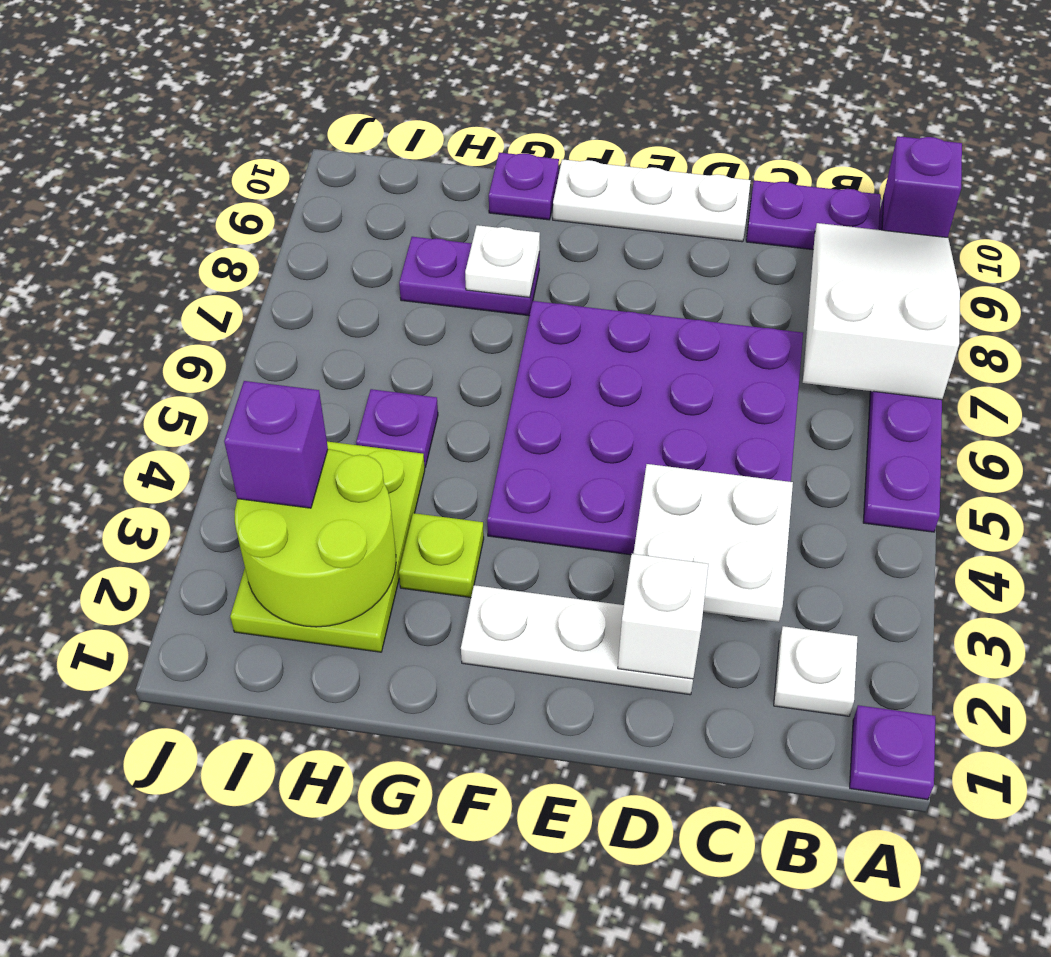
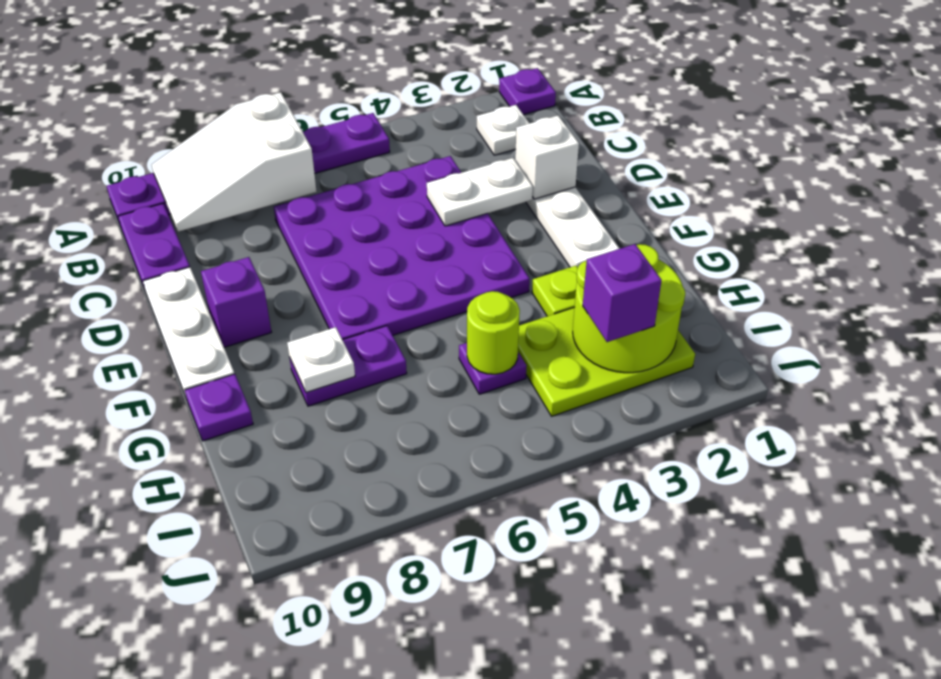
purple brick A10 level 2 -> purple brick E9 level 1
white plate C3:D4 level 2 -> white plate D3:D4 level 2
purple plate G8:H8 level 1 -> purple plate G7:G8 level 1
none -> lime round brick H5 level 2

